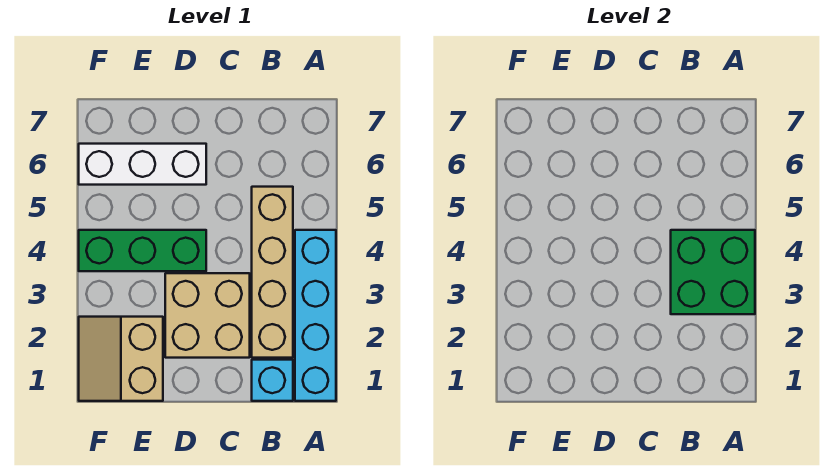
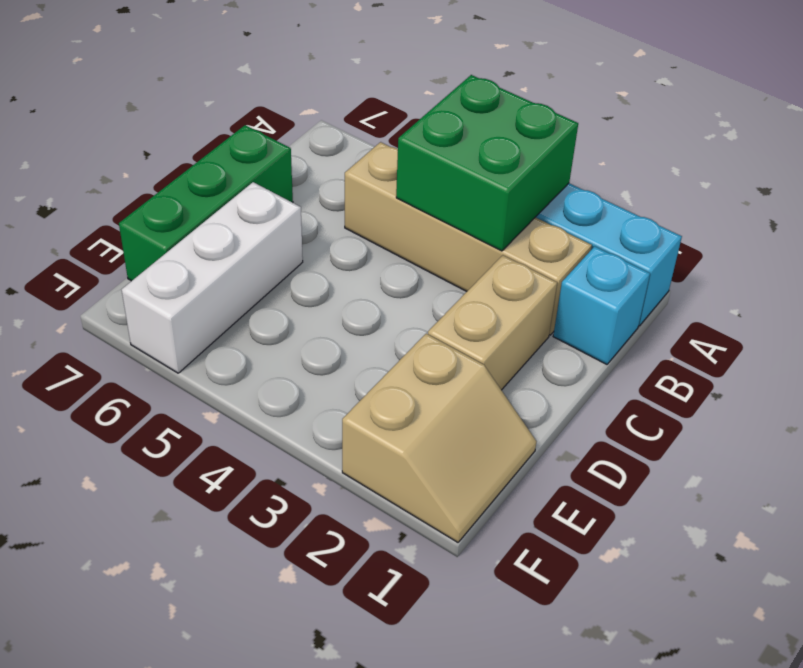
tan brick C2:D3 level 1 -> tan brick C2:D2 level 1
green brick D4:F4 level 1 -> green brick C7:E7 level 1
tan slope E1:F2 level 1 top E -> tan slope E1:F2 level 1 top 2

